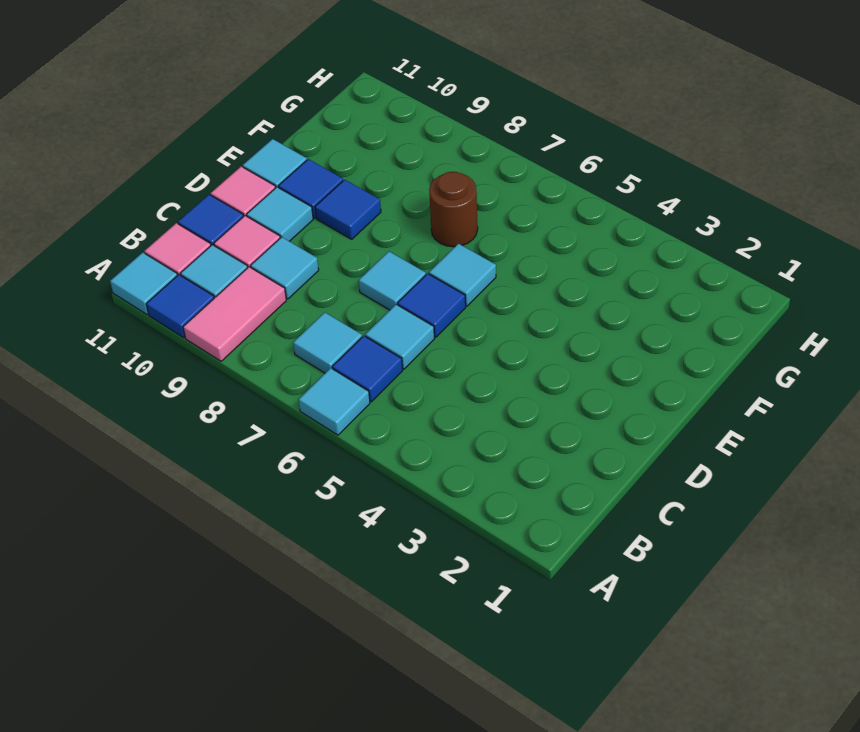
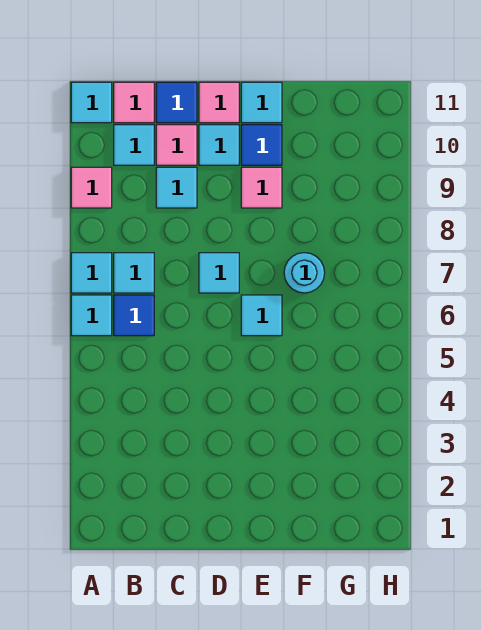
pink tile A9:B9 level 1 -> pink tile A9 level 1
blue tile A10 level 1 -> none
cyan tile C6 level 1 -> cyan tile A7 level 1
blue tile D6 level 1 -> none
blue tile E9 level 1 -> pink tile E9 level 1
brown round brick F7 level 1 -> cyan round brick F7 level 1

